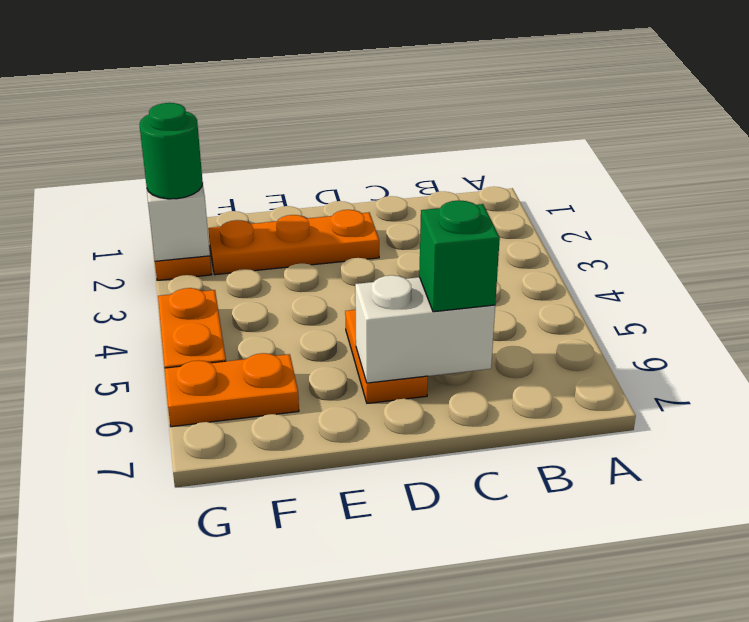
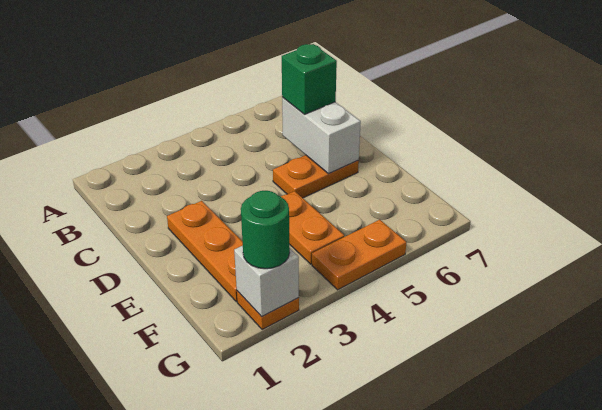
orange plate F6:G6 level 1 -> orange plate E4:F4 level 1

